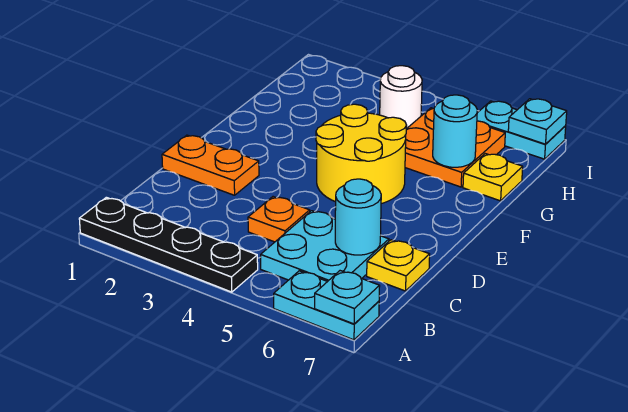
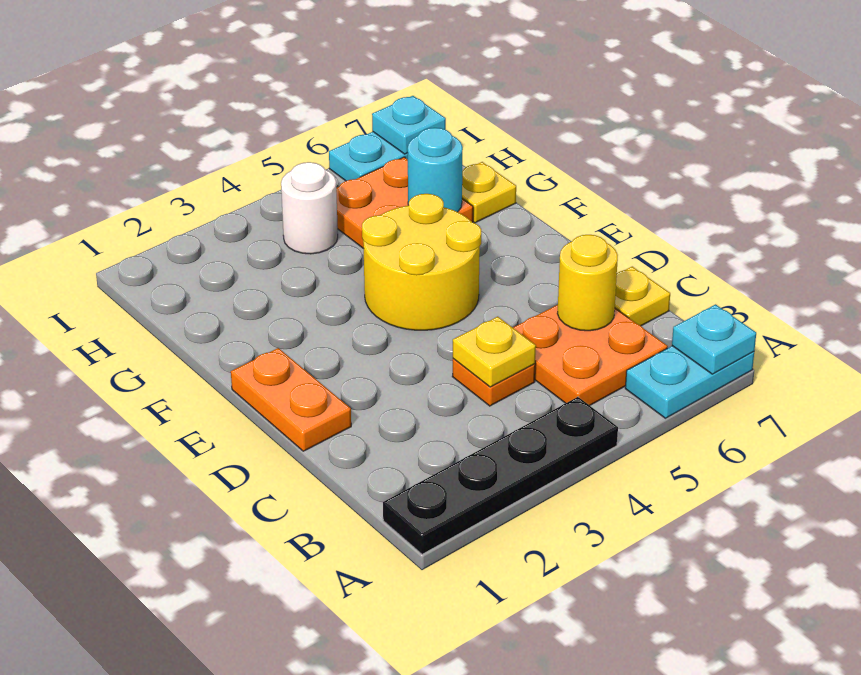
cyan plate B5:C6 level 1 -> orange plate B5:C6 level 1
none -> yellow plate C4 level 2
cyan round brick C6 level 2 -> yellow round brick C6 level 2
orange plate D1:D2 level 1 -> orange plate D1:E1 level 1

